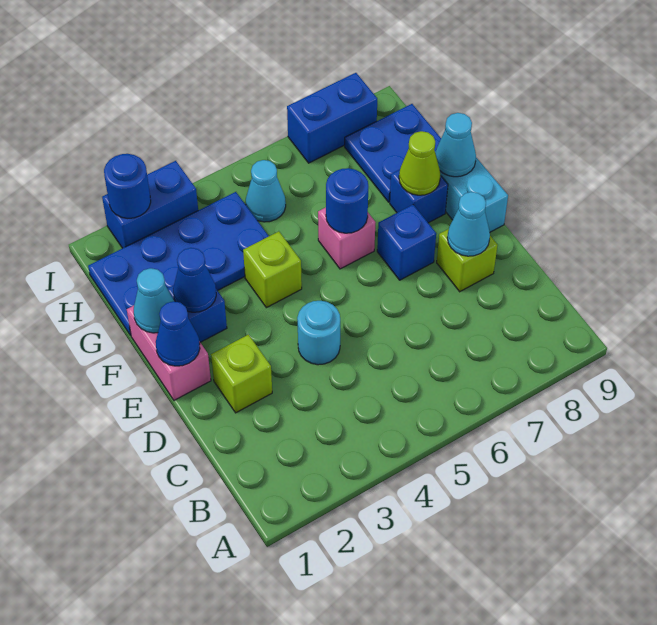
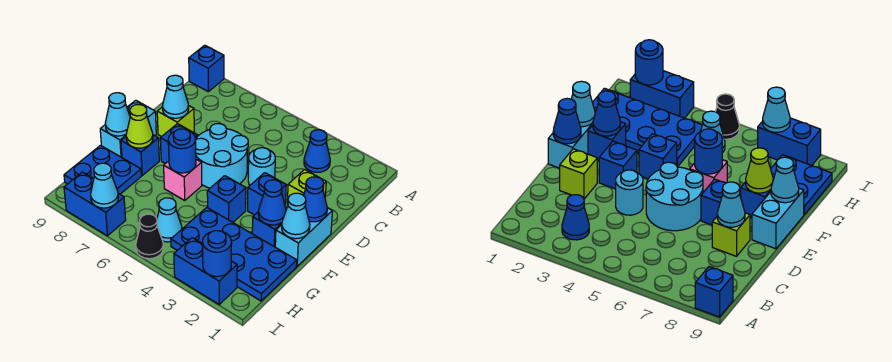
none -> blue brick A9 level 1
none -> blue cone B3 level 1
none -> cyan round brick D5:E6 level 1
pink brick E1:F1 level 1 -> cyan brick E1:F1 level 1
none -> blue brick E3 level 1
lime brick F4 level 1 -> blue brick F4 level 1
none -> black cone I5 level 1
none -> cyan cone I7 level 2

